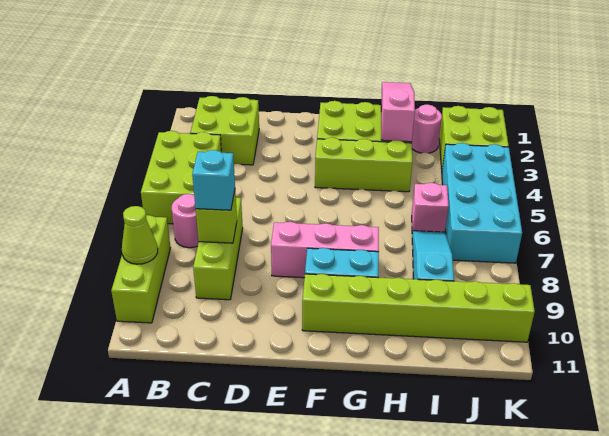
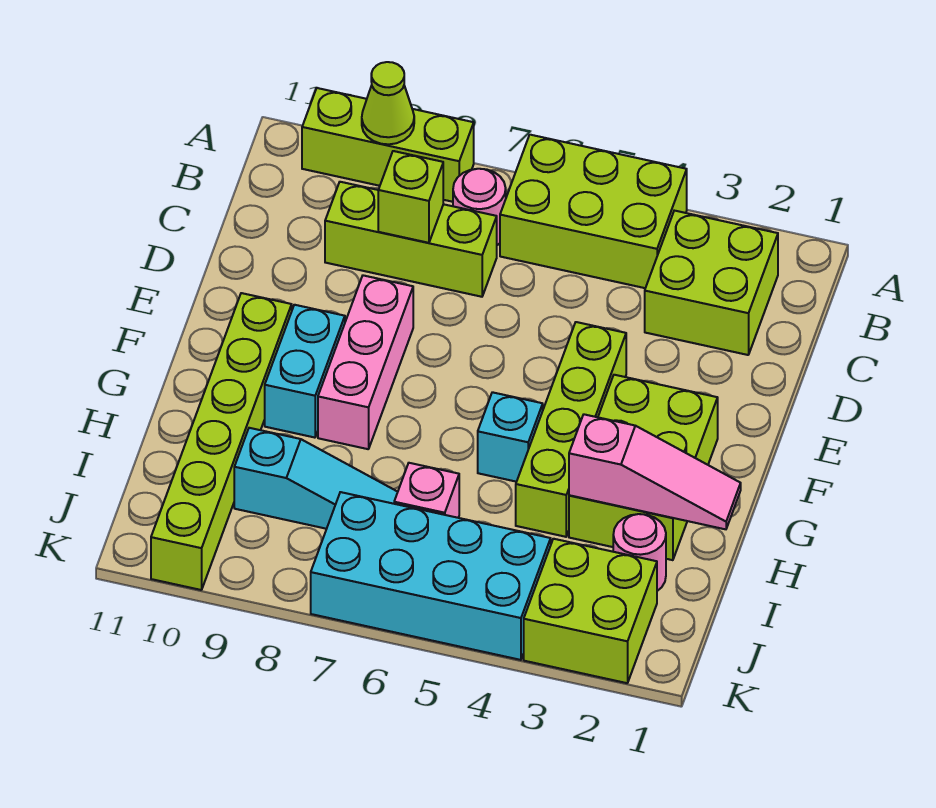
cyan brick C8 level 3 -> cyan brick G5 level 1
lime brick F4:H4 level 1 -> lime brick E4:H4 level 1

